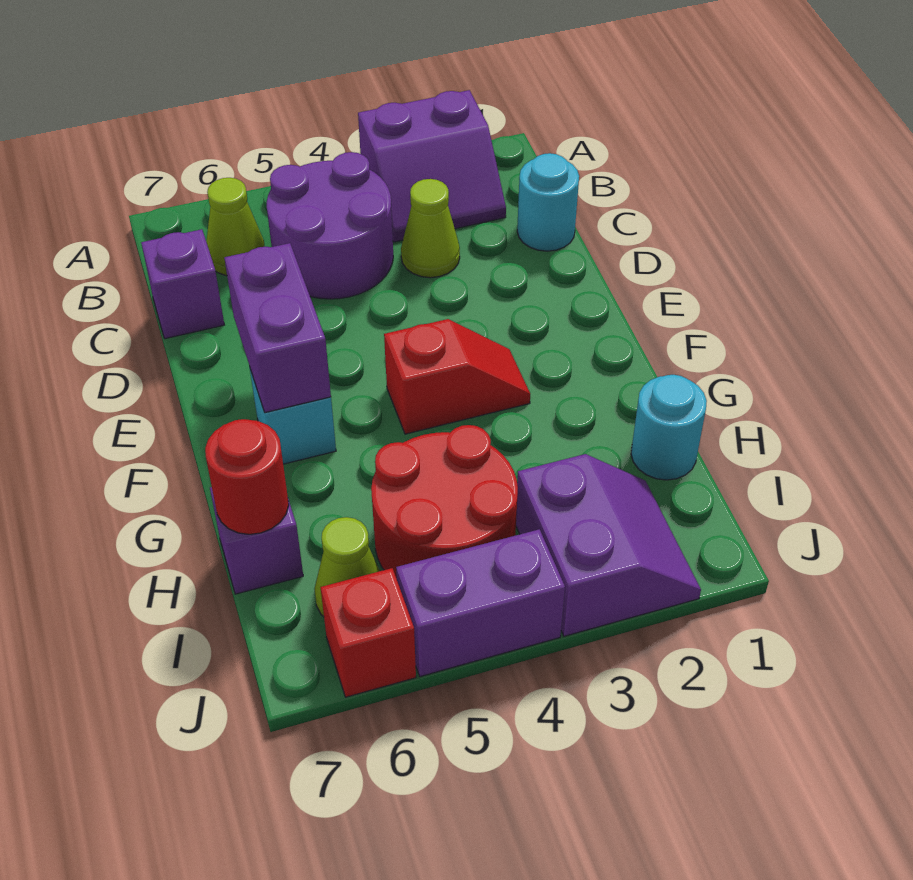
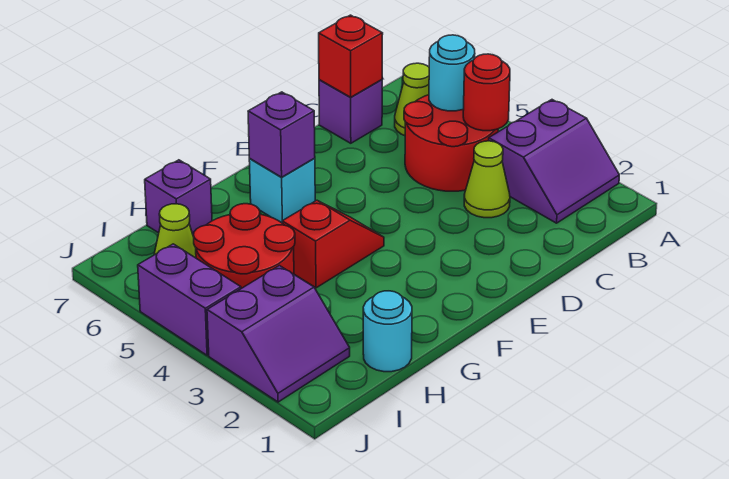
purple slope A2:B3 level 1 top A -> purple slope A2:B3 level 1 top 3
purple round brick B4:C5 level 1 -> red round brick B4:C5 level 1
cyan round brick C1 level 1 -> cyan round brick B5 level 2
purple brick E6:F6 level 2 -> purple brick F6 level 2
red slope F3:F4 level 1 top 4 -> red slope F4:G4 level 1 top G
red round brick H7 level 2 -> red round brick B4 level 2
red brick J6 level 1 -> red brick C7 level 2

